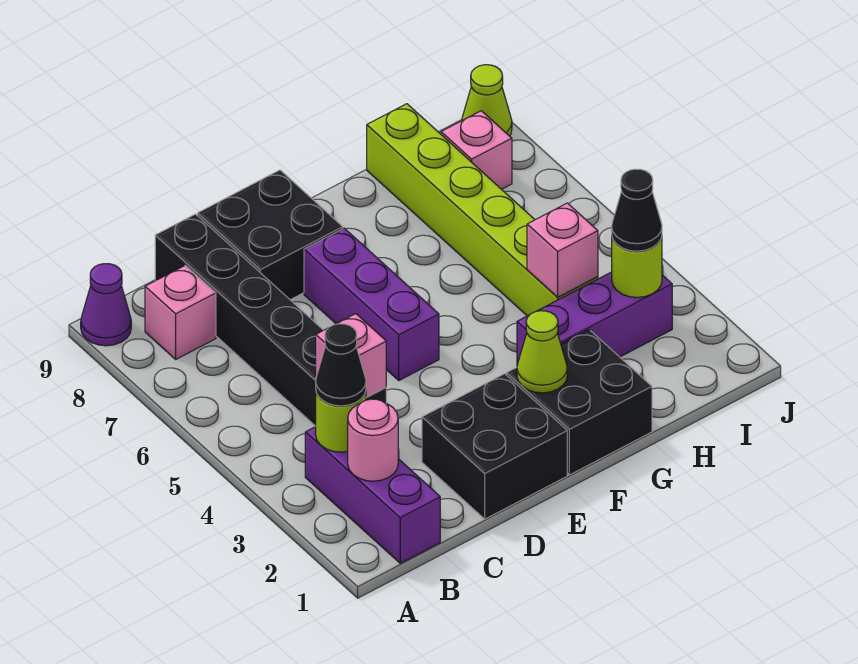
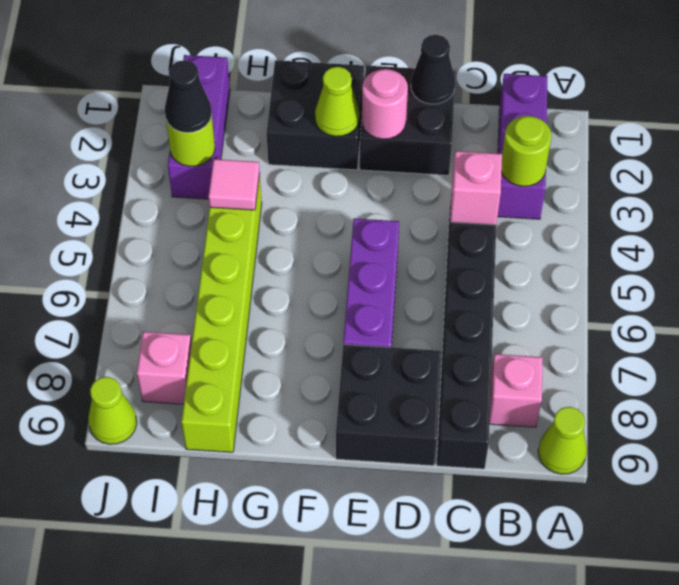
purple cone A9 level 1 -> lime cone A9 level 1
pink round brick B2 level 2 -> pink round brick E2 level 2
black cone B3 level 3 -> black cone D1 level 2
purple brick G3:I3 level 1 -> purple brick I1:I3 level 1
pink brick H4 level 2 -> pink tile H4 level 2

